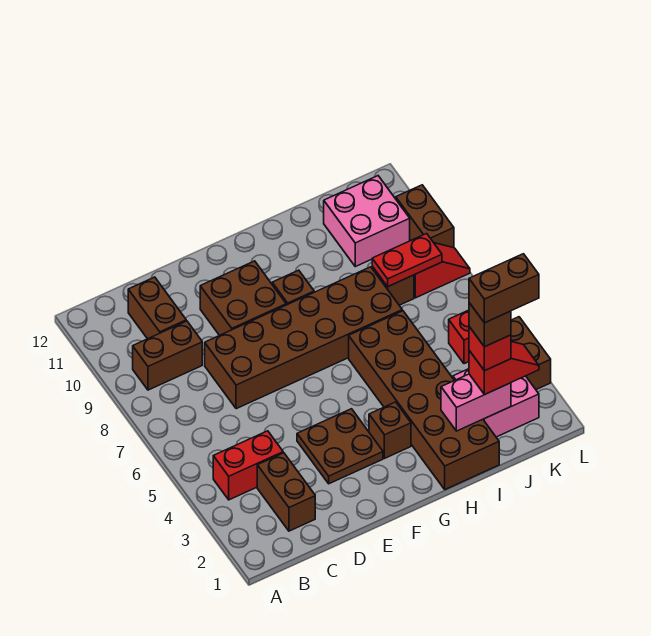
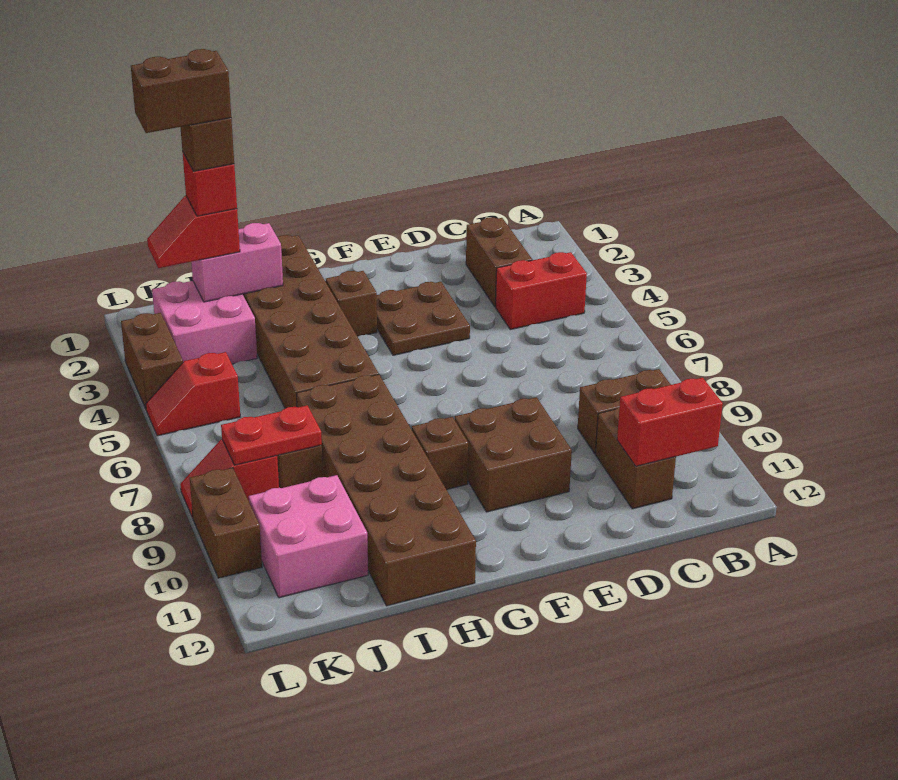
none -> red brick B11:C11 level 2
brown brick D7:I8 level 1 -> brown brick H7:I12 level 1

